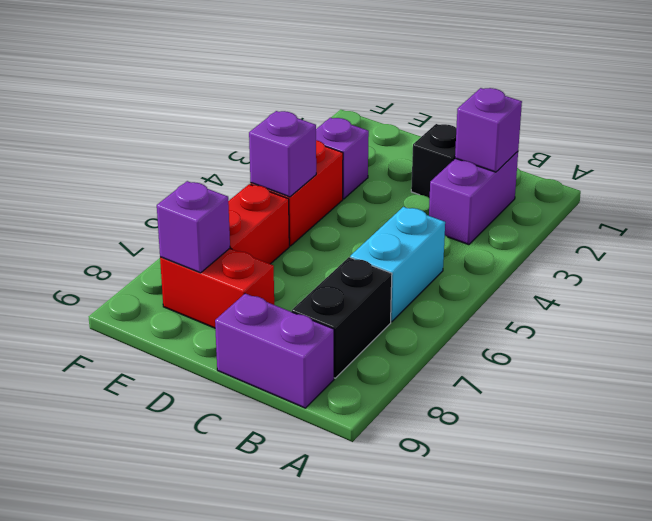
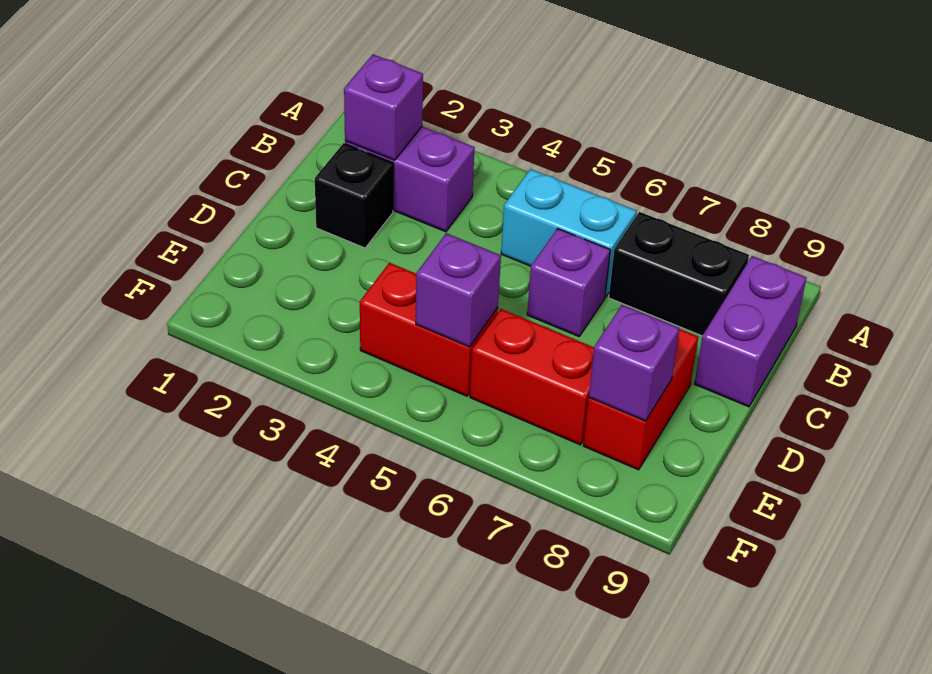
purple brick E3 level 1 -> purple brick C6 level 1

